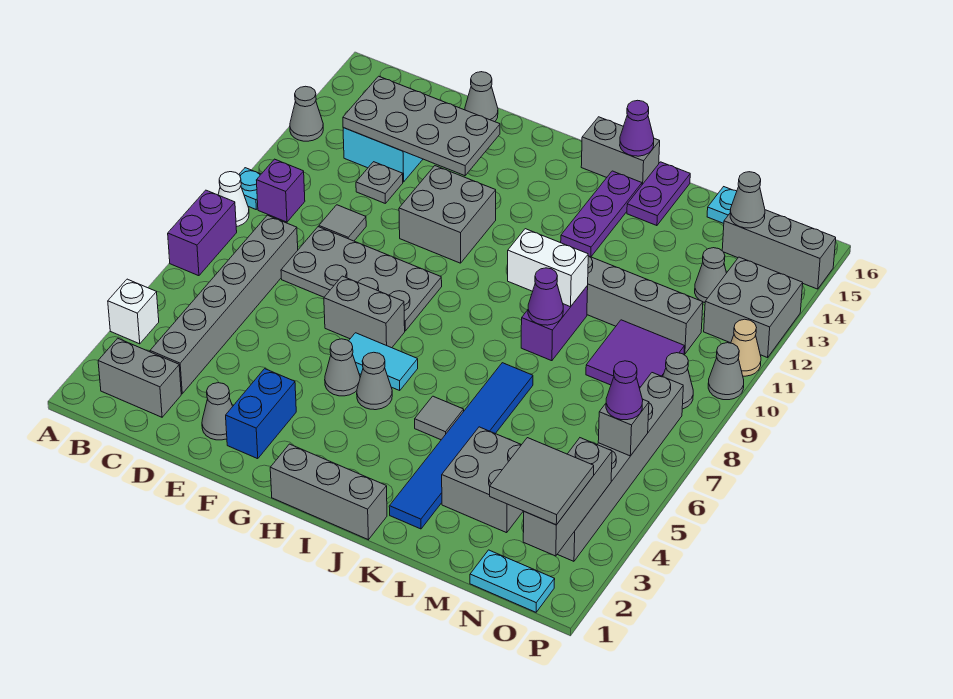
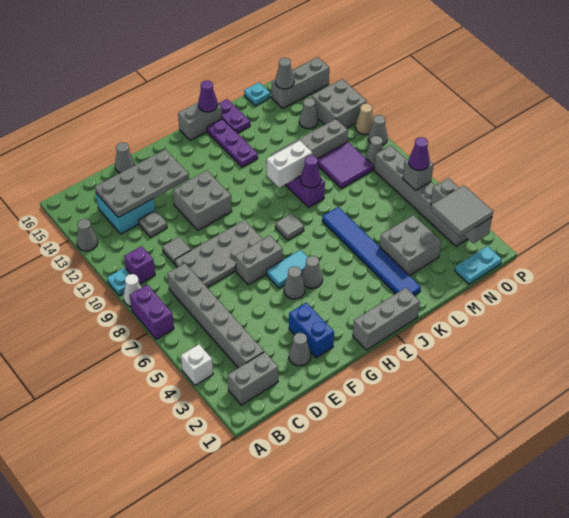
grey tile J5 level 1 -> grey tile I8 level 1

